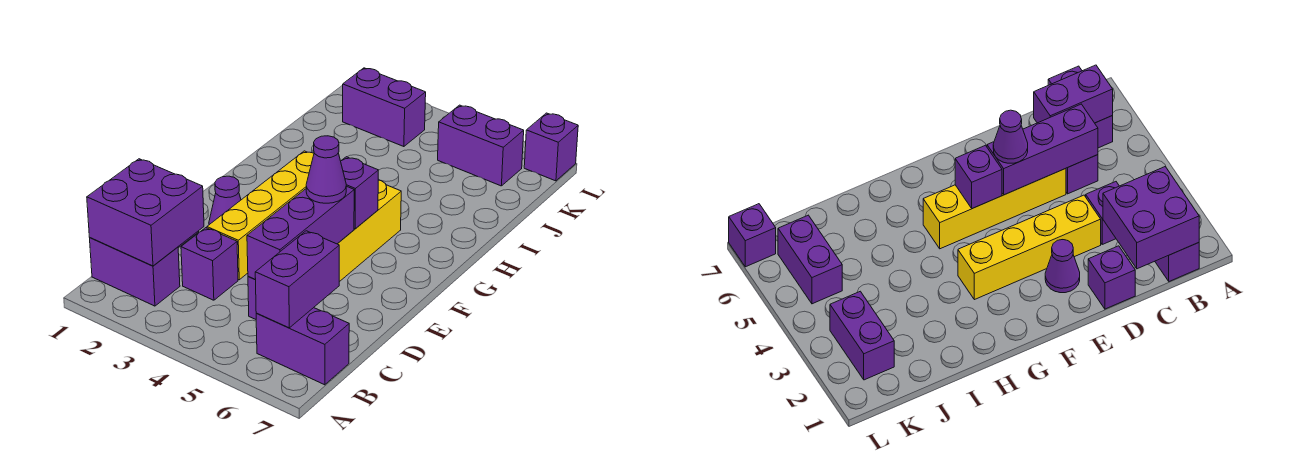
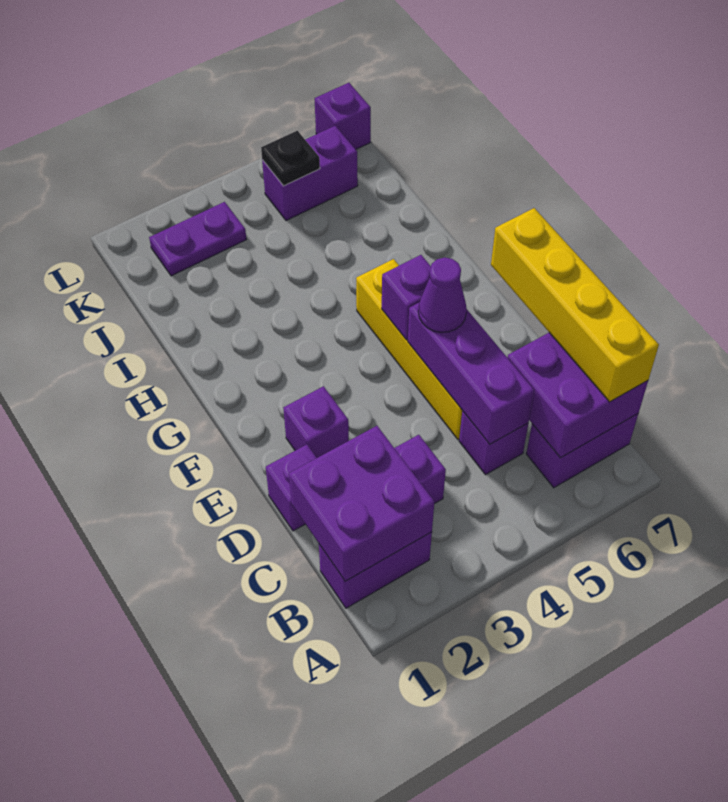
purple brick B6:C6 level 2 -> purple brick B6:C7 level 2
yellow brick D3:G3 level 1 -> yellow brick B7:E7 level 3
purple cone E2 level 1 -> purple brick E2 level 1
purple brick K2:K3 level 1 -> purple plate K2:K3 level 1
none -> black plate K5 level 2

